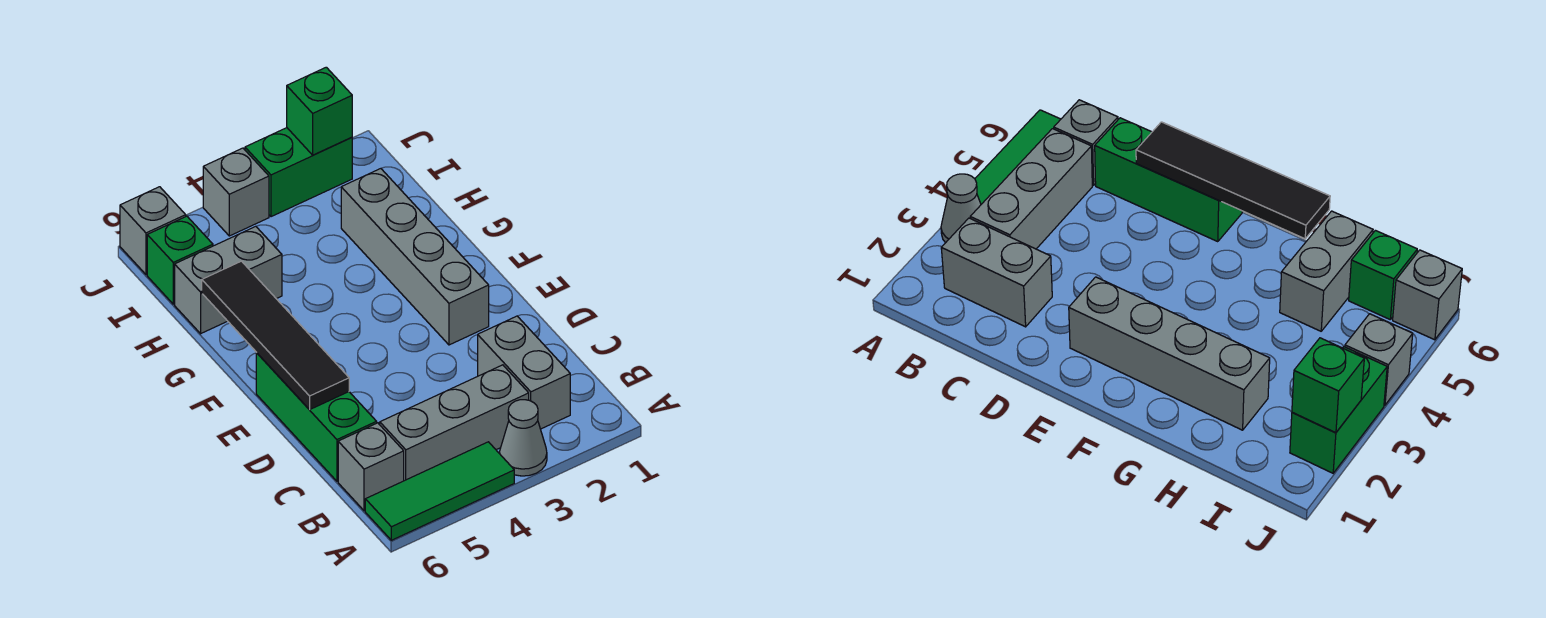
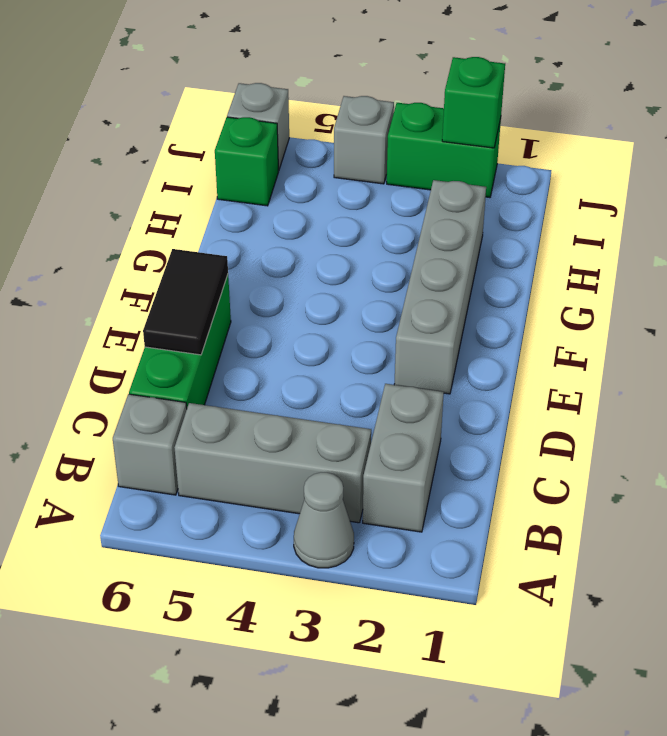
green tile A4:A6 level 1 -> none
black tile D6:G6 level 2 -> black tile D6:E6 level 2
grey brick H5:H6 level 1 -> none

